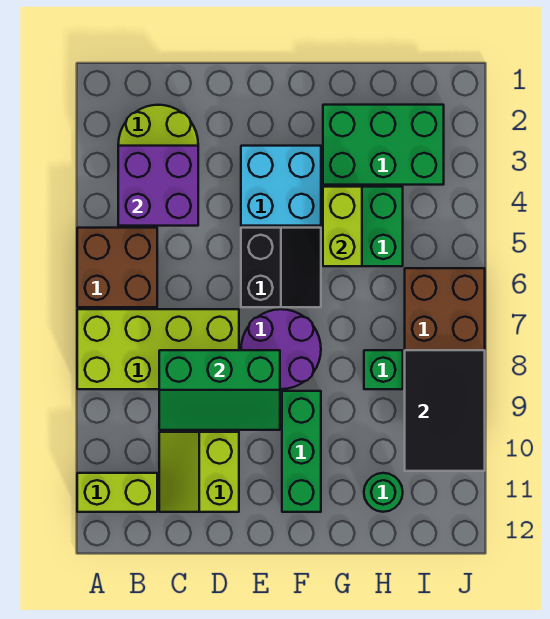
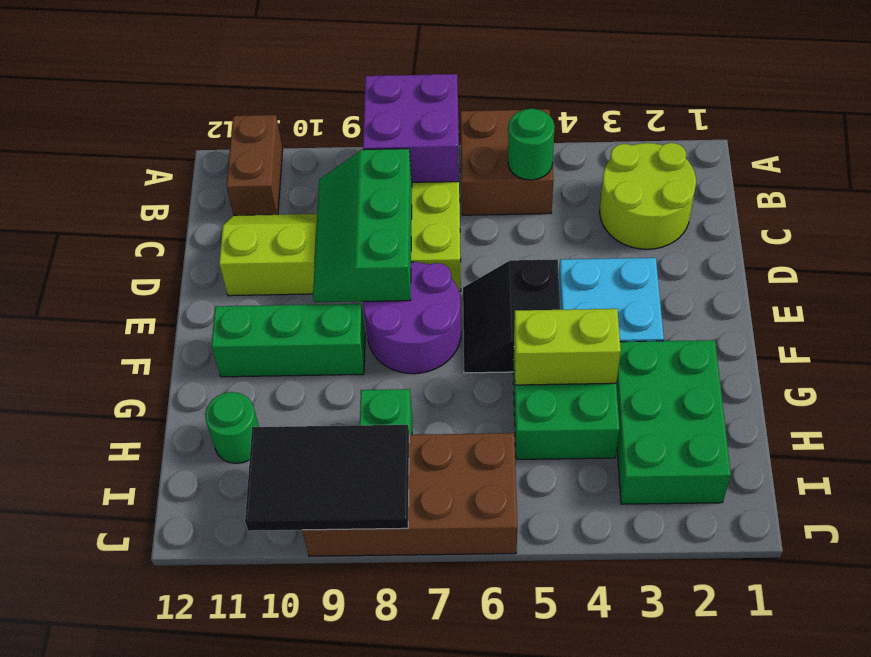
lime brick A11:B11 level 1 -> brown brick A11:B11 level 1
purple brick B3:C4 level 2 -> purple brick A7:B8 level 2
none -> green round brick B5 level 2
black slope E5:F6 level 1 top E -> black slope E5:F6 level 1 top 5

